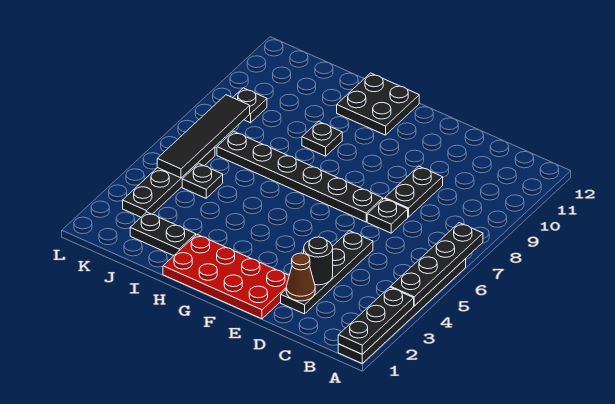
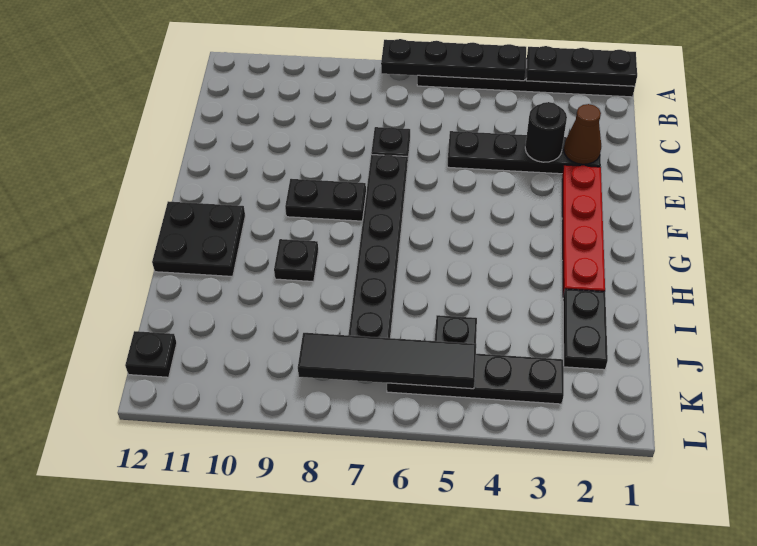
black plate D8:D9 level 1 -> black plate F8:F9 level 1
red plate E1:H2 level 1 -> red plate E2:H2 level 1
black plate K9 level 1 -> black plate K12 level 1

